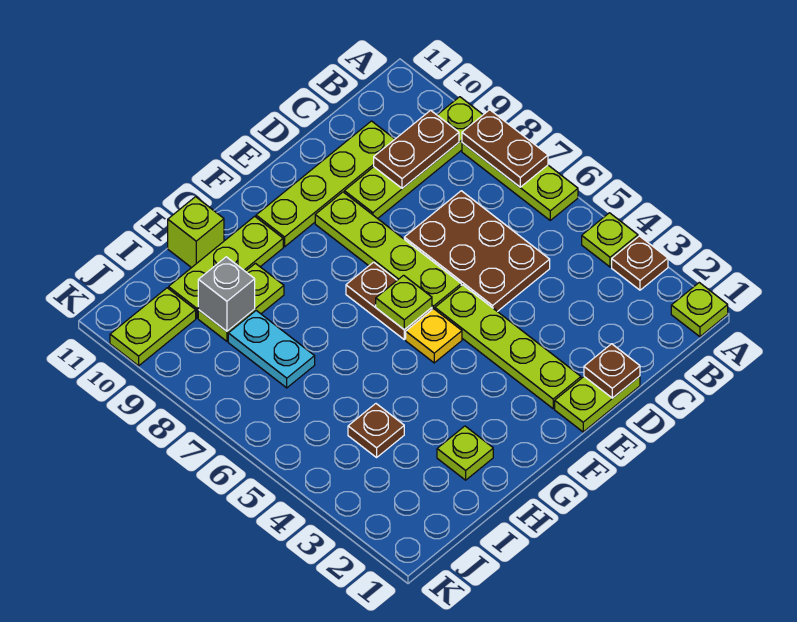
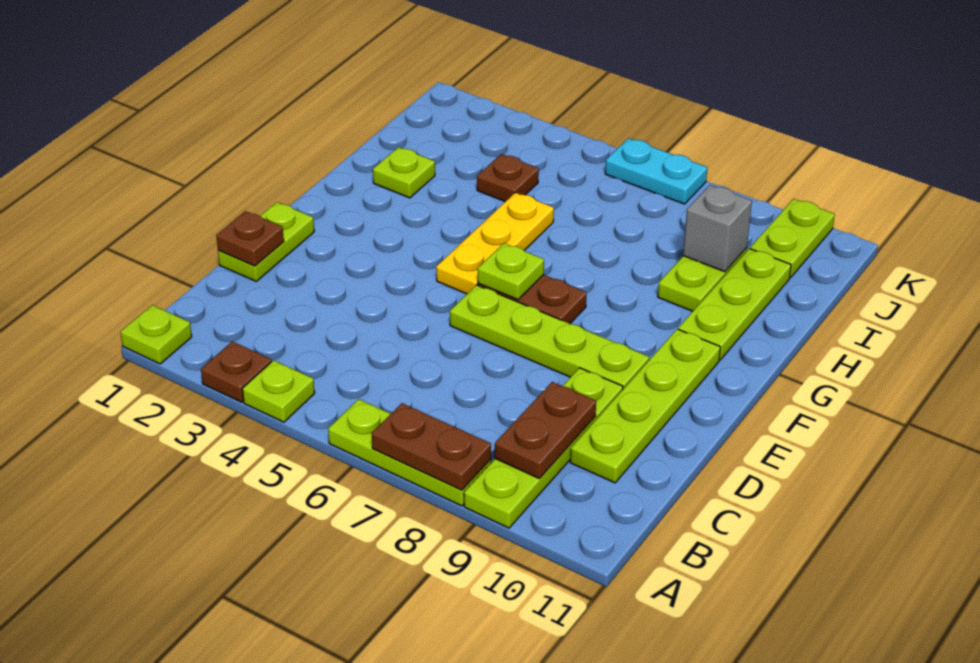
brown plate C5:D7 level 1 -> none
lime plate E2:E5 level 1 -> none
yellow plate F5 level 1 -> yellow plate F5:H5 level 1
lime brick H11 level 1 -> none
cyan plate I7:I8 level 1 -> cyan plate K6:K7 level 1

